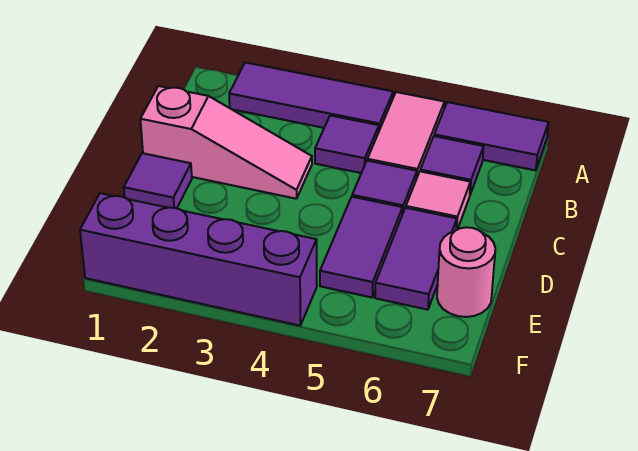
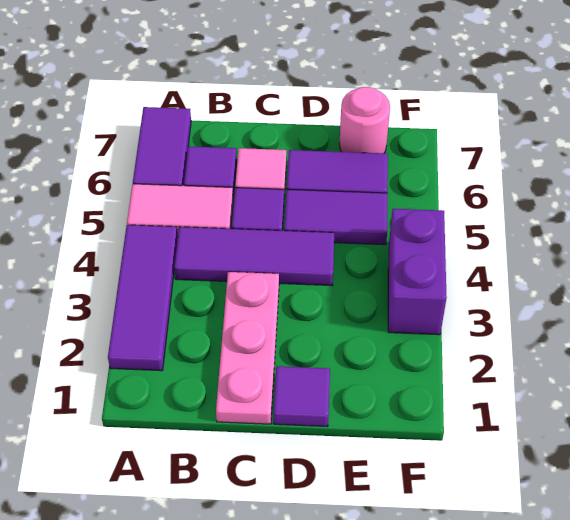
purple tile B4 level 1 -> purple tile B4:D4 level 1
pink slope C1:C3 level 1 top 1 -> pink plate C1:C3 level 1
purple brick F1:F4 level 1 -> purple brick F3:F4 level 1

